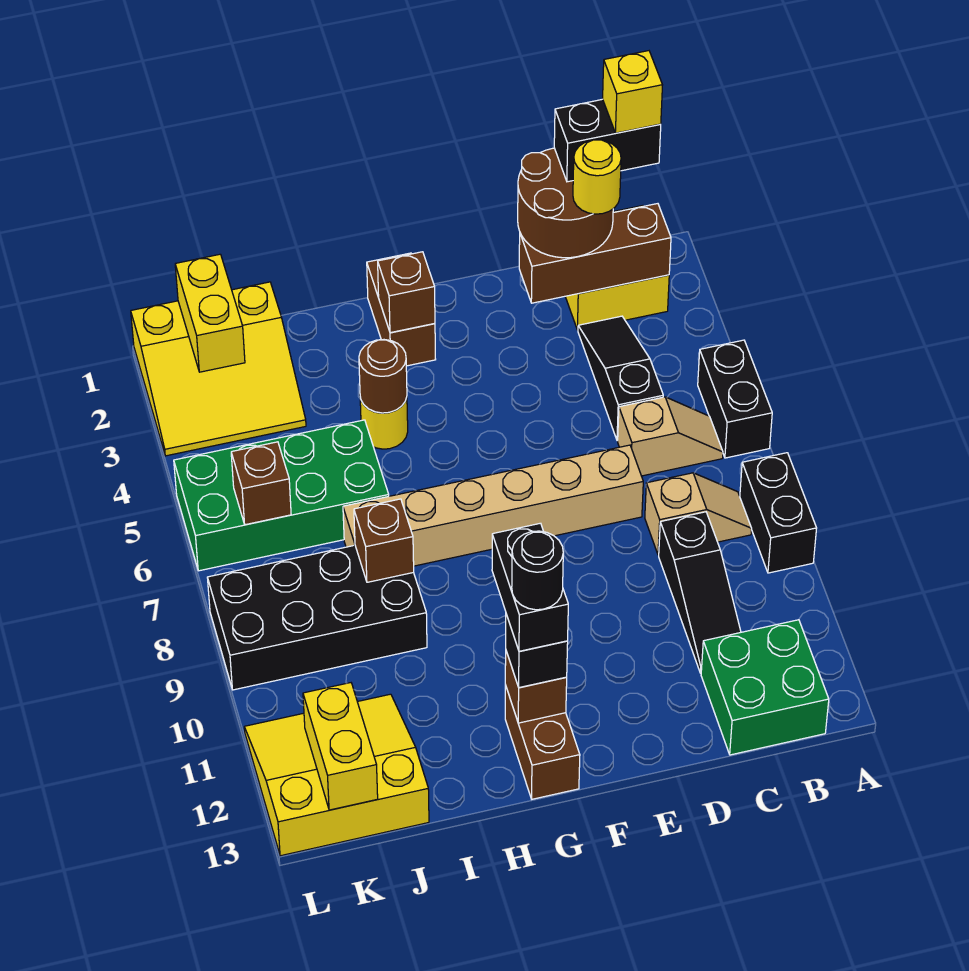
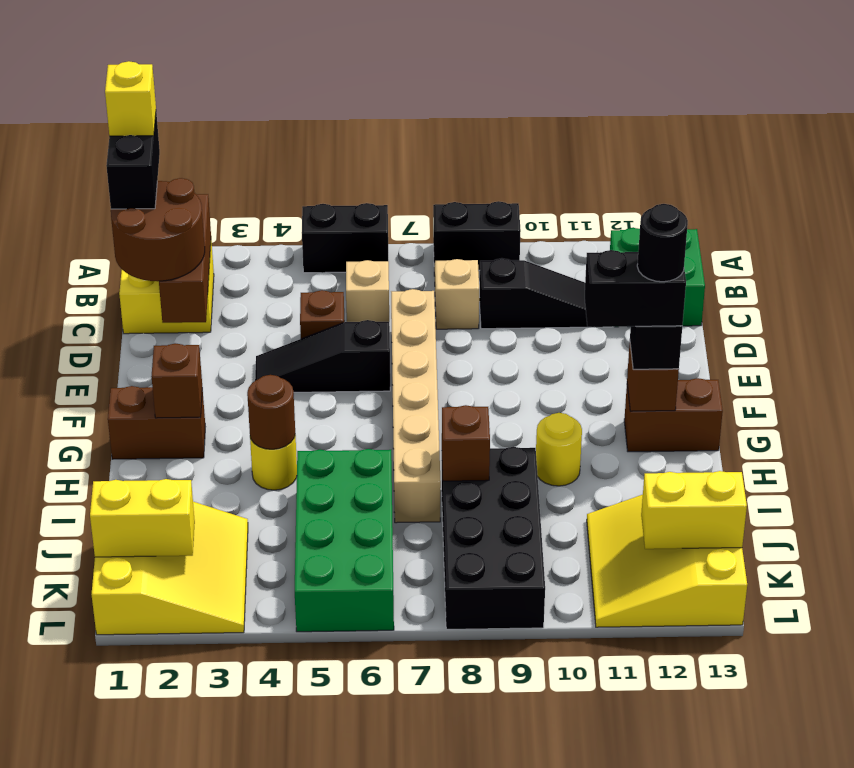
yellow round brick C2 level 4 -> yellow round brick H10 level 1
black slope C3:C5 level 1 top 5 -> black slope E4:E6 level 1 top 6
brown brick K6 level 2 -> brown brick D5 level 1

